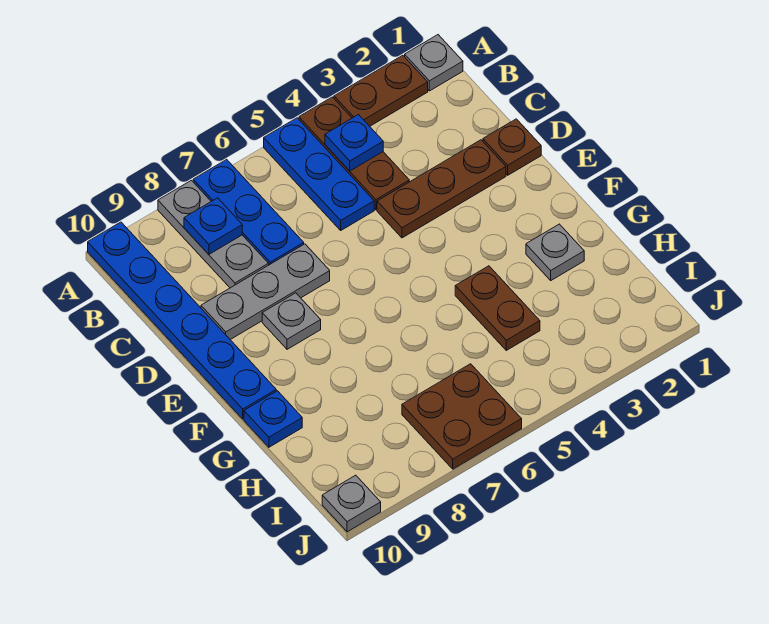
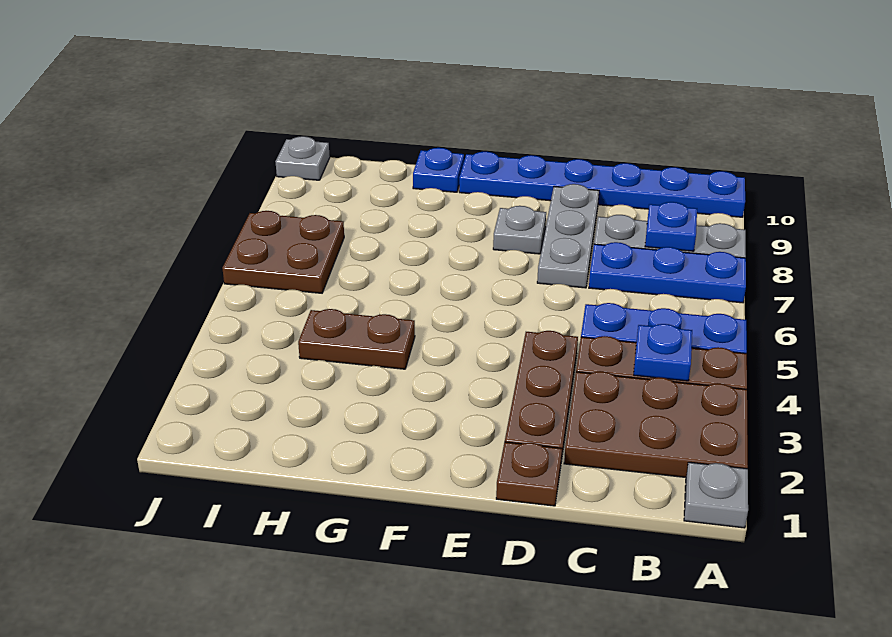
brown plate A2:A3 level 1 -> brown plate A2:C3 level 1
grey plate G2 level 1 -> none

